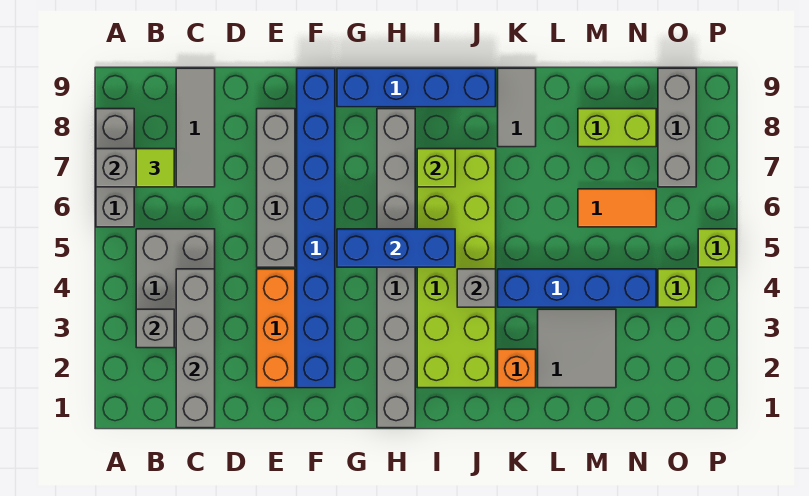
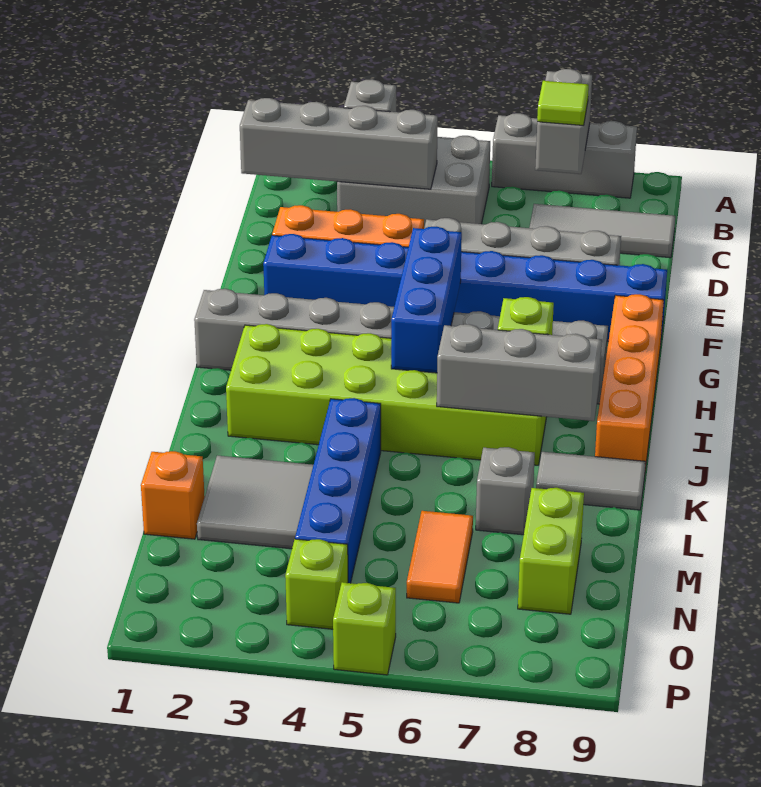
blue brick G9:J9 level 1 -> orange brick G9:J9 level 1
grey brick J4 level 2 -> grey brick L7 level 1
orange brick K2 level 1 -> orange brick M1 level 1
grey brick O7:O9 level 1 -> grey brick J6:J8 level 2

